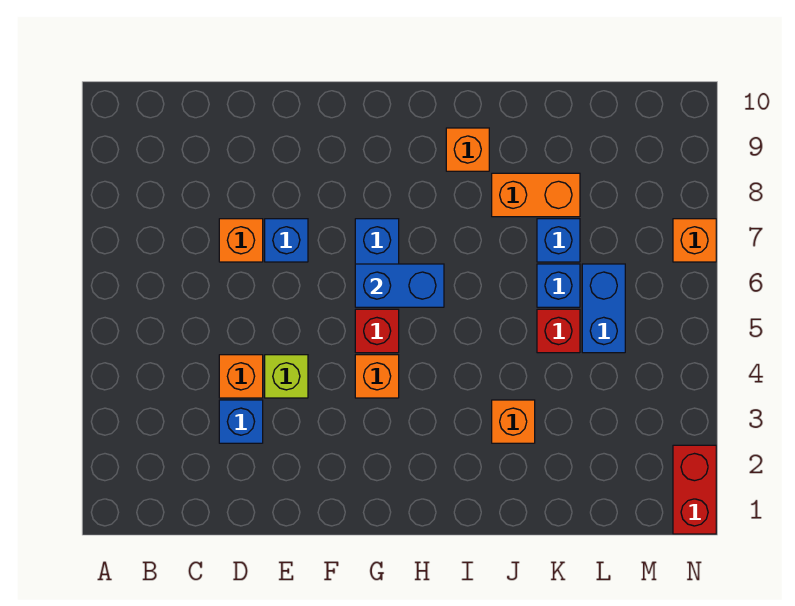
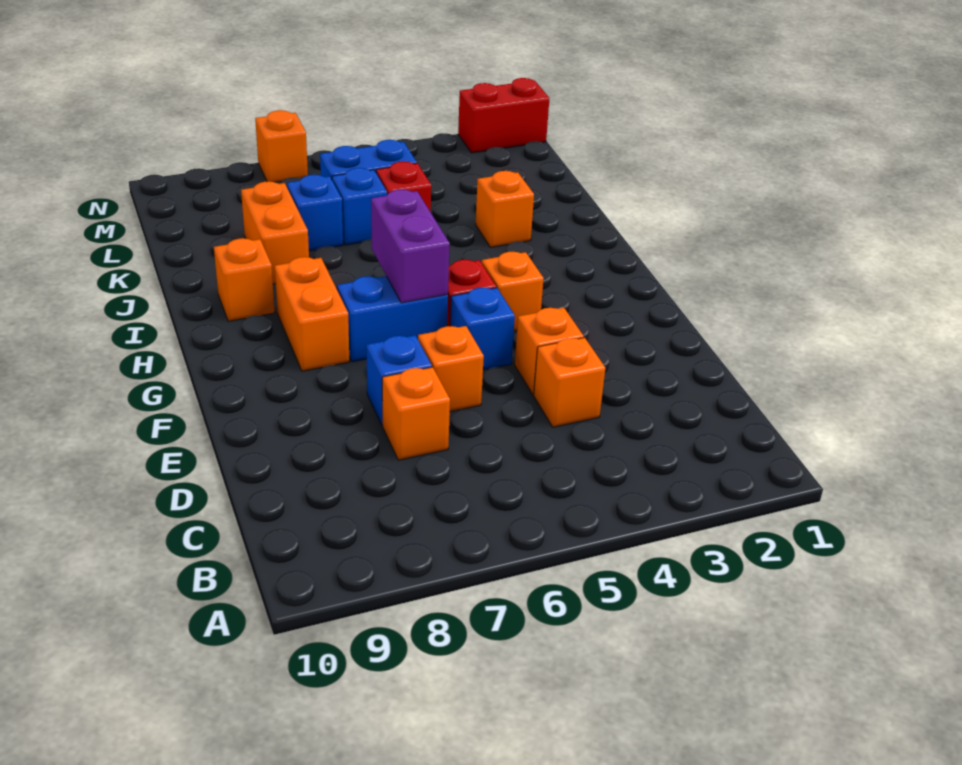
blue brick D3 level 1 -> blue brick F5 level 1
lime brick E4 level 1 -> orange brick E4 level 1
none -> orange brick E6 level 1
blue brick G6:H6 level 2 -> purple brick G6:H6 level 2
none -> orange brick G8:H8 level 1

